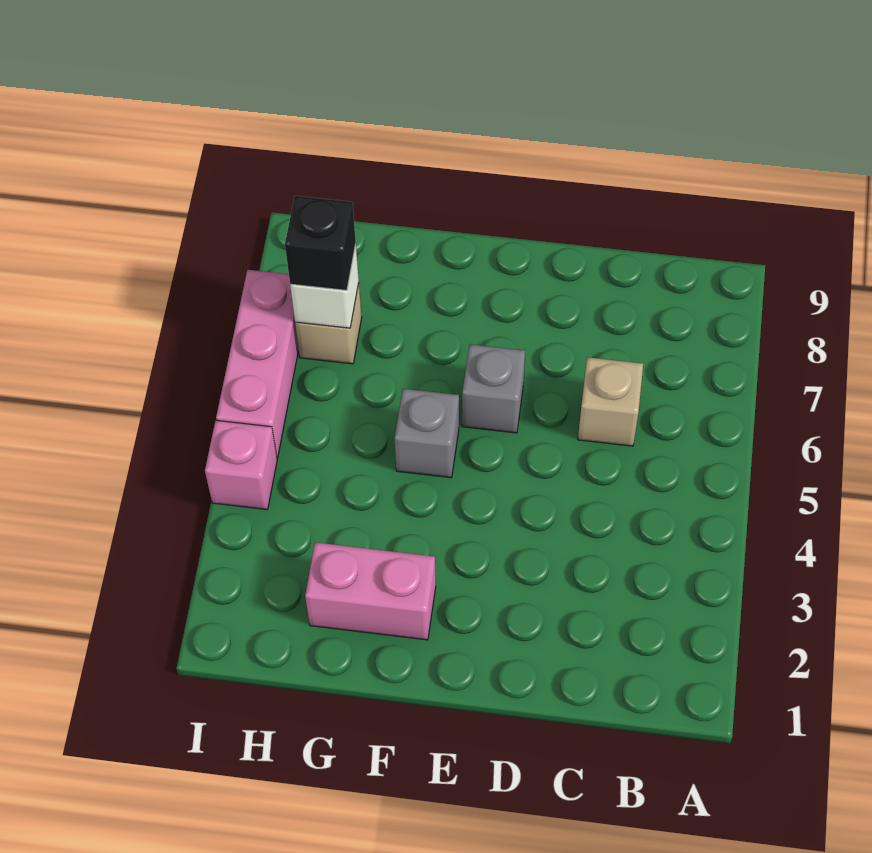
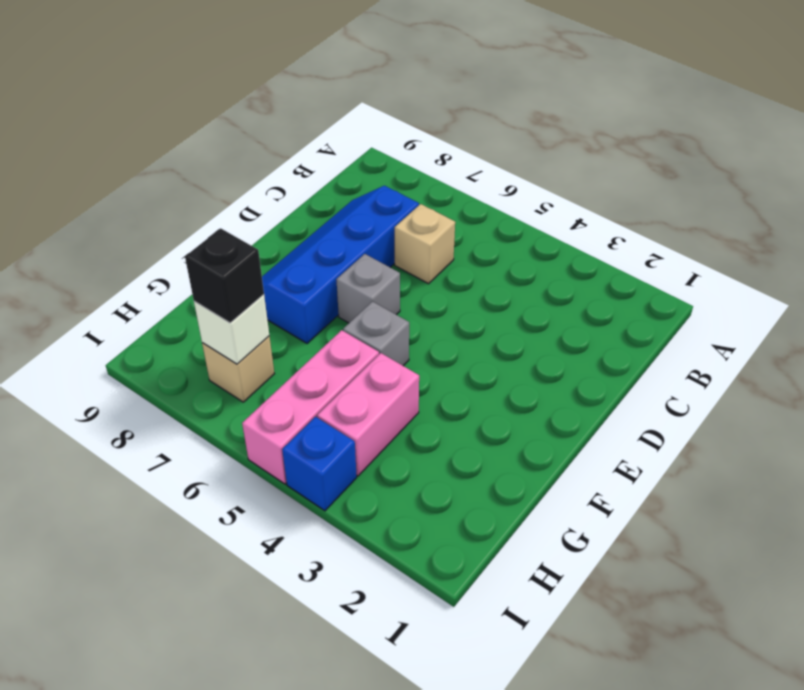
none -> blue slope C7:F8 level 1 top 7
pink brick F2:G2 level 1 -> pink brick G4:H4 level 1
pink brick I4 level 1 -> blue brick I4 level 1
pink brick I5:I7 level 1 -> pink brick G5:I5 level 1

